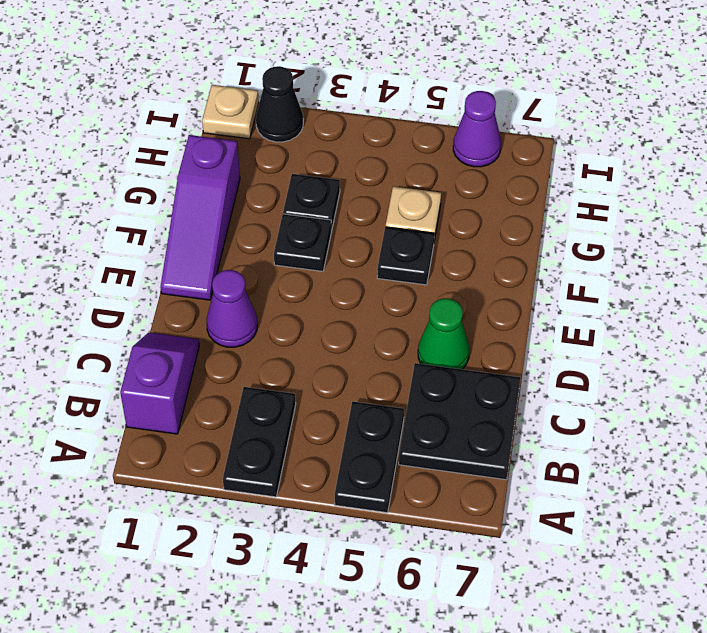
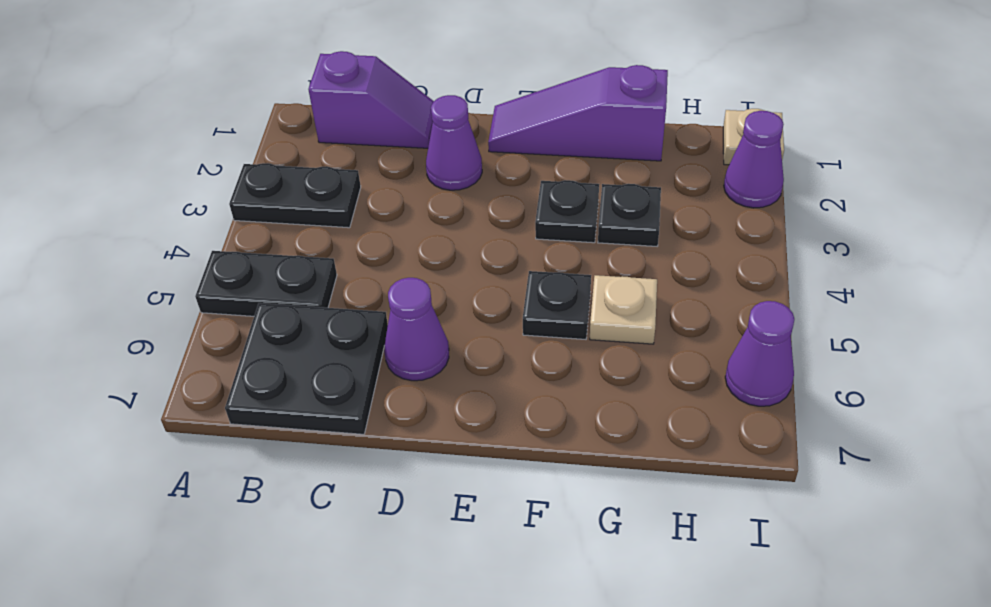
green cone D6 level 1 -> purple cone D6 level 1
black cone I2 level 1 -> purple cone I2 level 1

